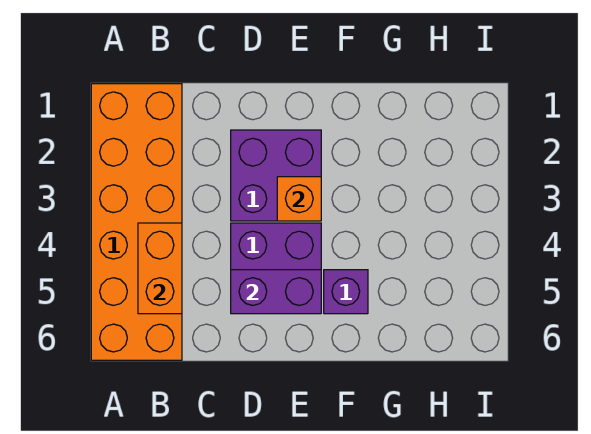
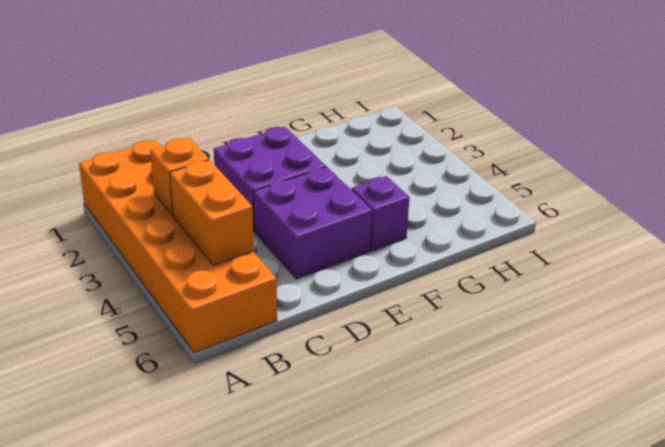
purple brick D5:E5 level 2 -> none
orange brick E3 level 2 -> orange brick B3 level 2

